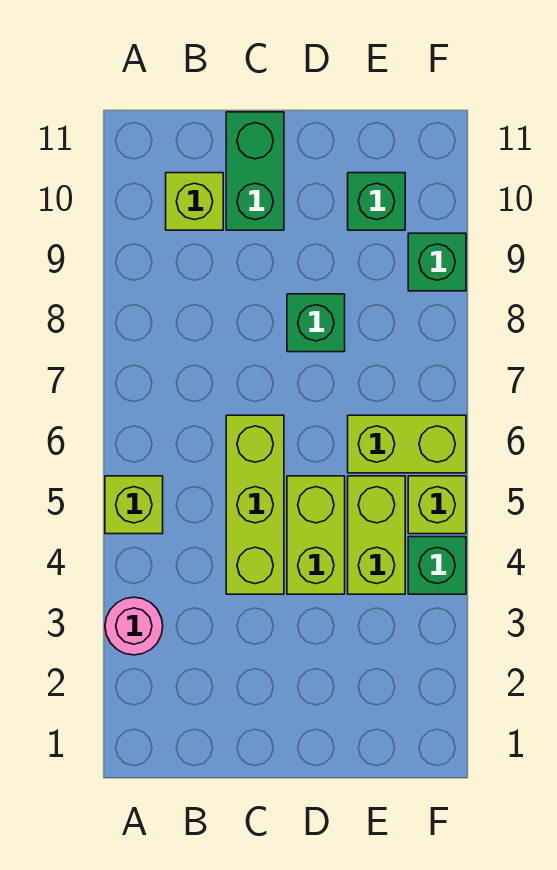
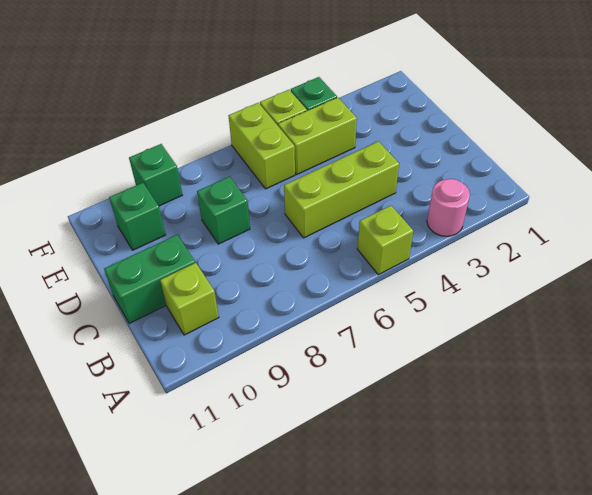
lime brick D4:D5 level 1 -> none

